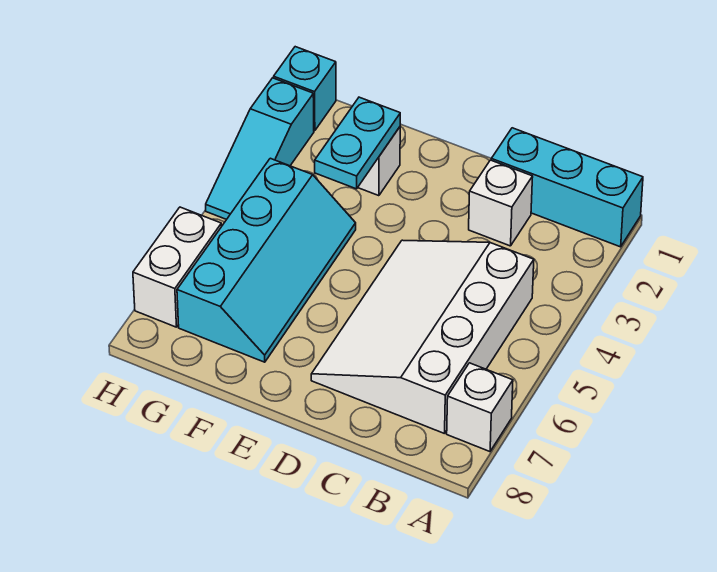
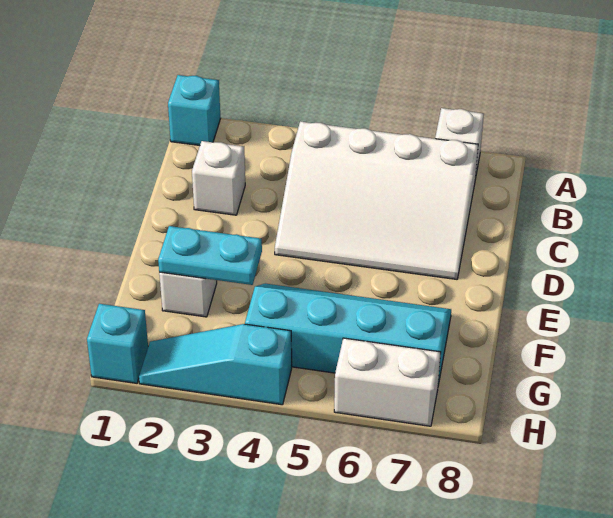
cyan brick A1:C1 level 1 -> cyan brick A1 level 1
cyan slope H2:H4 level 1 top 2 -> cyan slope H2:H4 level 1 top 4

